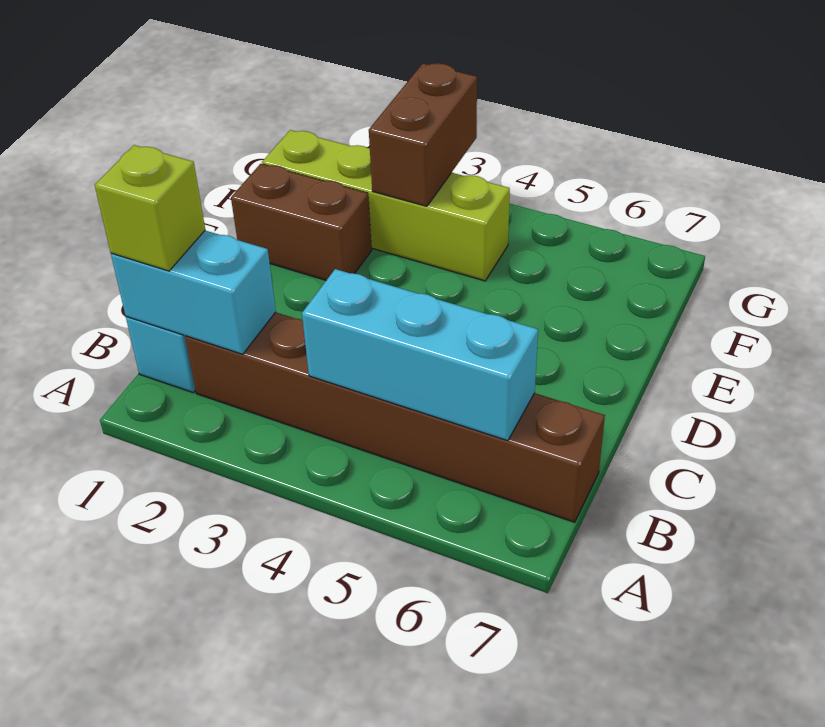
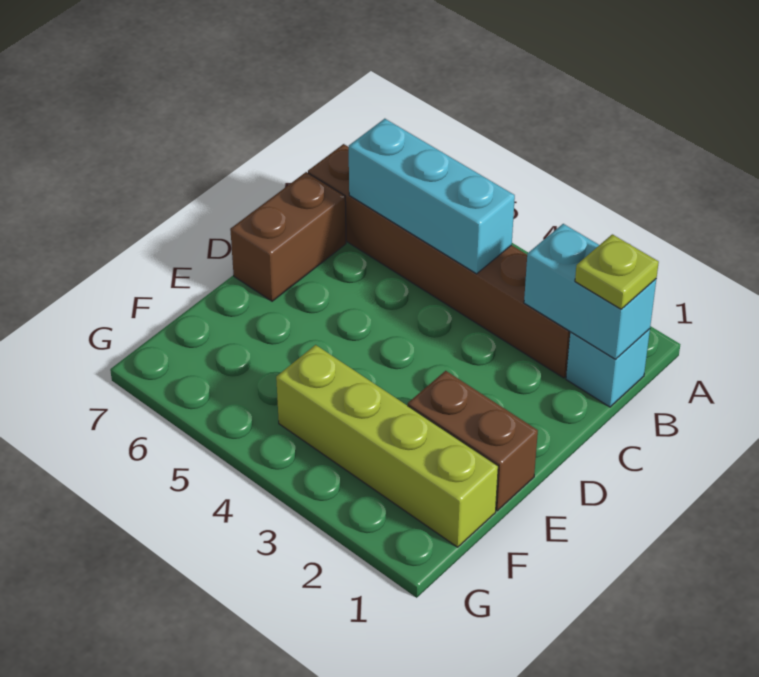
lime brick B1 level 3 -> lime plate B1 level 3
brown brick F3:G3 level 2 -> brown brick C7:D7 level 1

